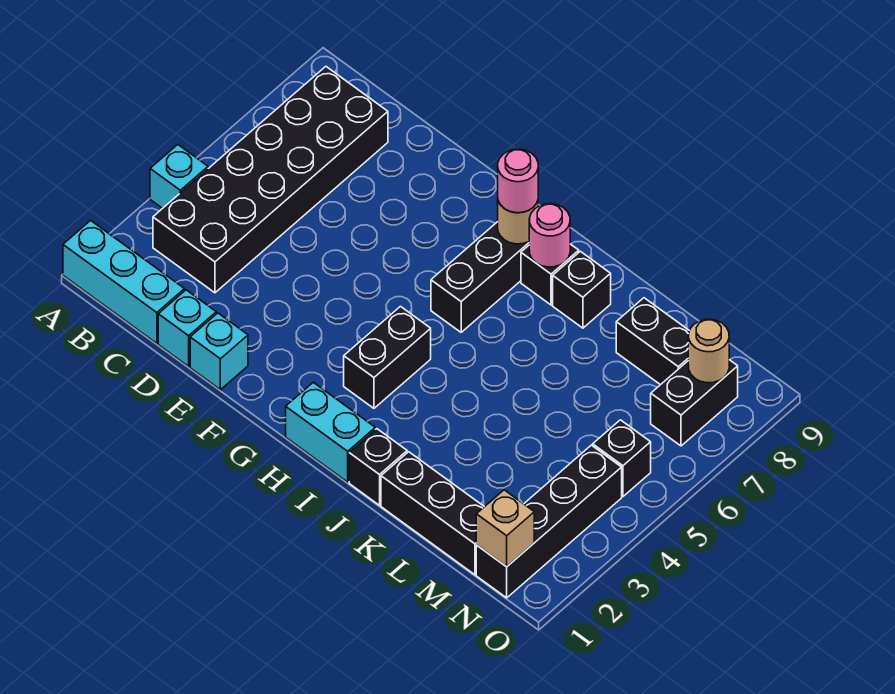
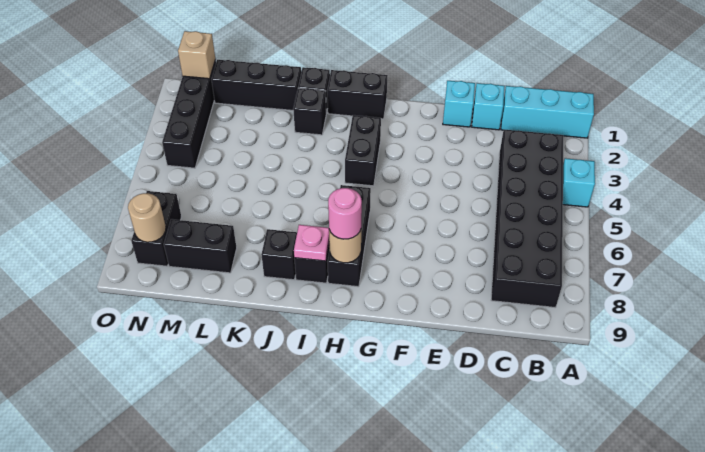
cyan brick H1:I1 level 1 -> black brick H1:I1 level 1
pink round brick I8 level 2 -> pink plate I8 level 2
black brick N5 level 1 -> black brick J2 level 1

